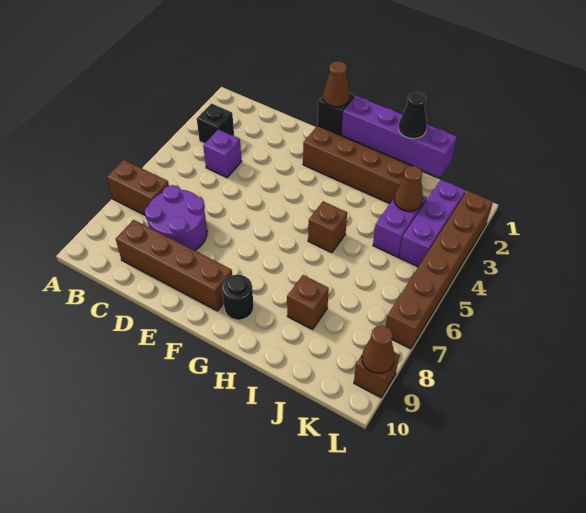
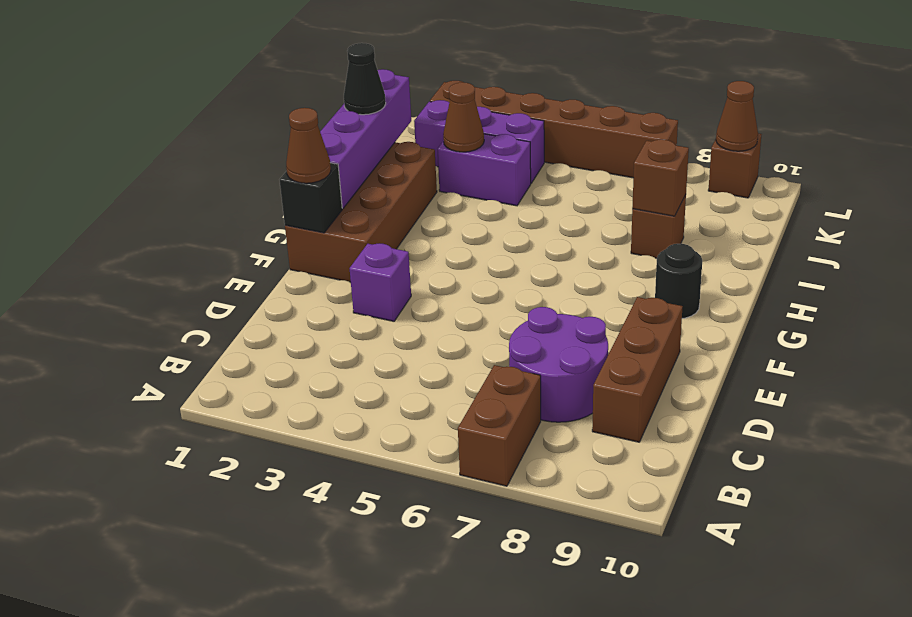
black brick B3 level 1 -> none
purple brick C4 level 1 -> purple brick E3 level 1
brown brick C9:F9 level 1 -> brown brick C9:E9 level 1
brown brick H5 level 1 -> brown brick I8 level 2

